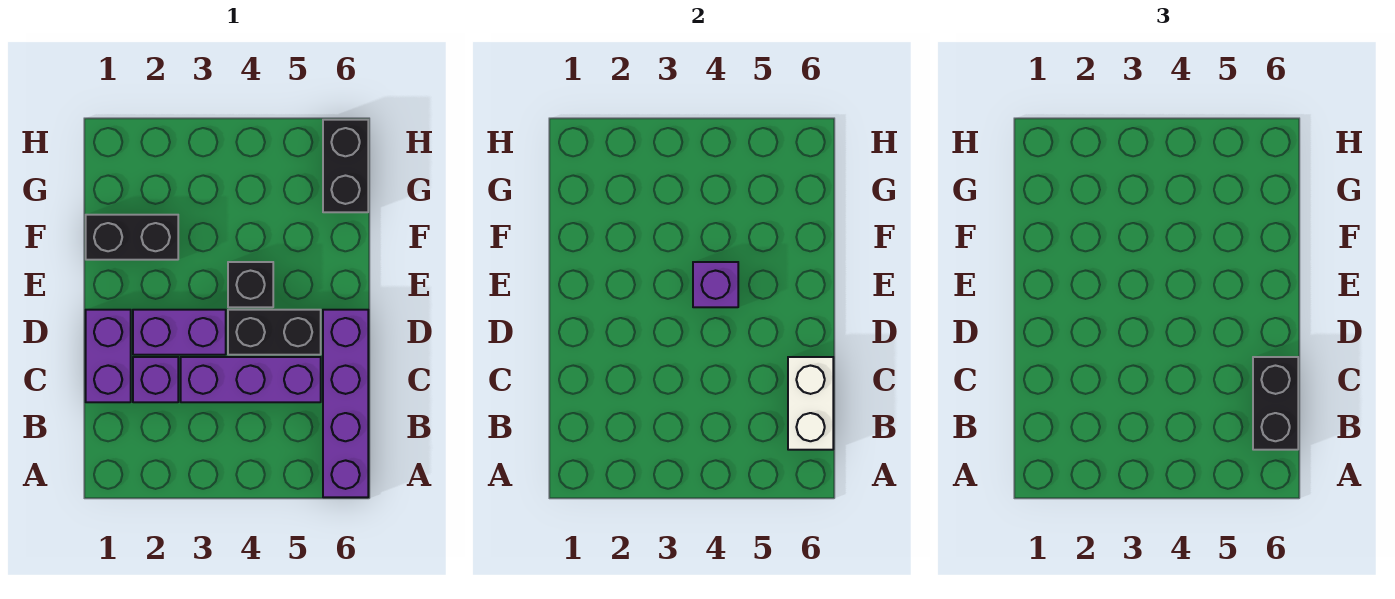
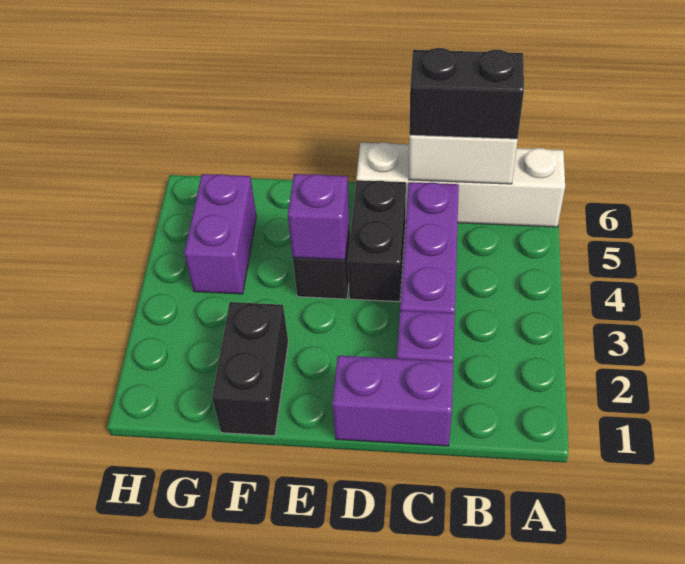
purple brick A6:D6 level 1 -> white brick A6:D6 level 1
purple brick D2:D3 level 1 -> purple brick G4:G5 level 1
black brick G6:H6 level 1 -> none

